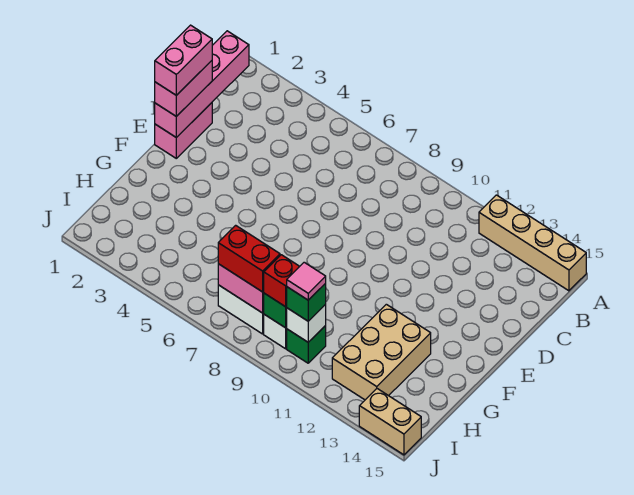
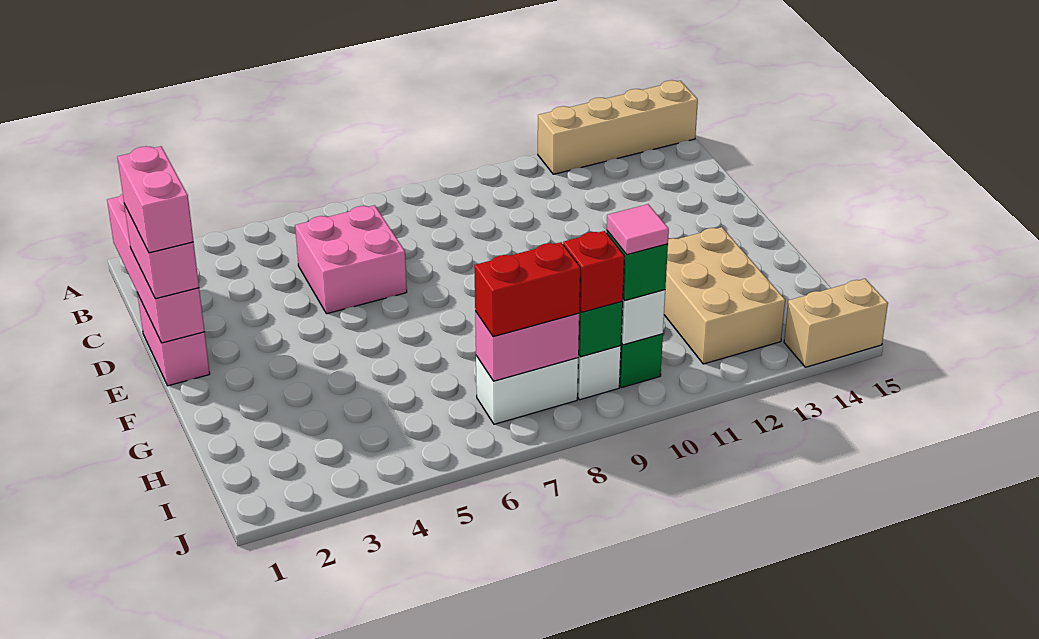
none -> pink brick C5:D6 level 1

